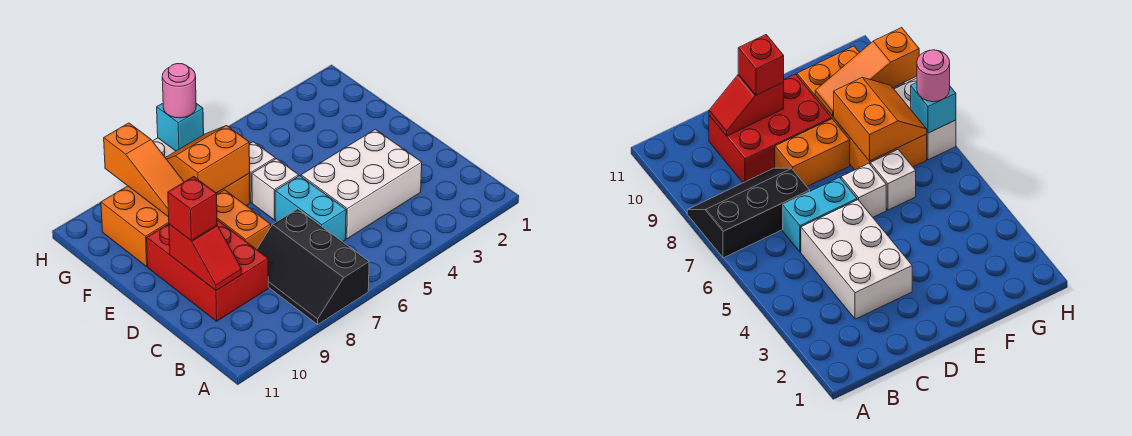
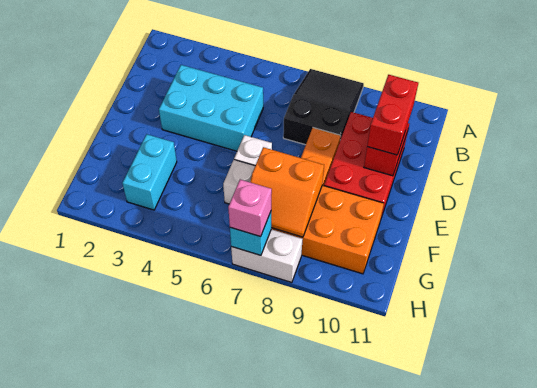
black slope A7:C8 level 1 top 7 -> black slope A7:C8 level 1 top C
white brick C3:D5 level 1 -> cyan brick C3:D5 level 1
cyan brick C6:D6 level 1 -> cyan brick F3:G3 level 1
red brick D10 level 3 -> red brick C10:D10 level 3
orange slope F9:H9 level 2 top H -> none
pink round brick H7 level 3 -> pink brick H7 level 3

